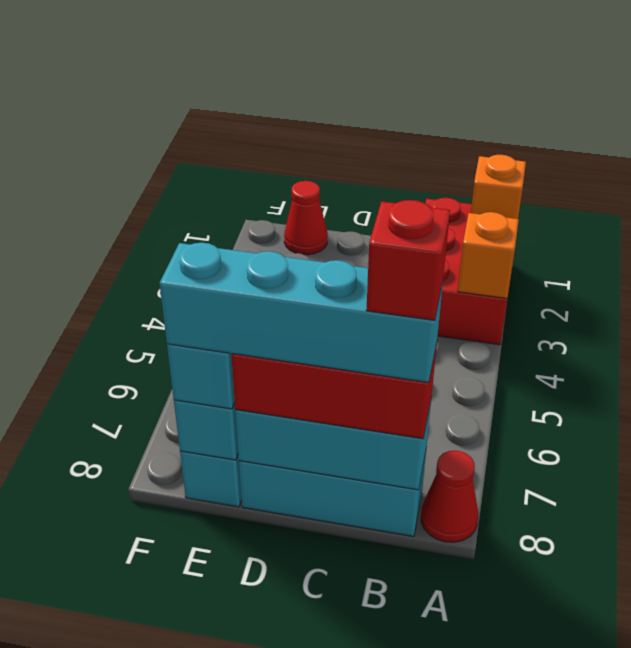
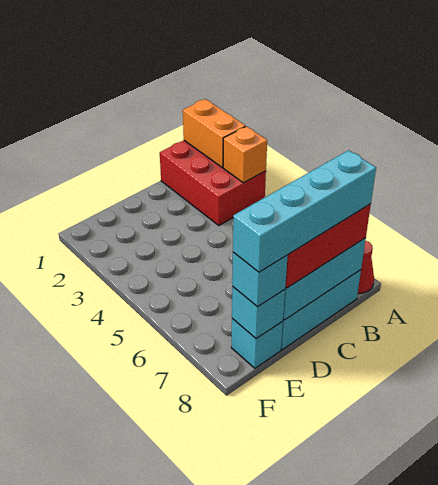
orange brick A1 level 2 -> orange brick A1:A2 level 2
red brick B8 level 5 -> none
red cone E1 level 1 -> none

